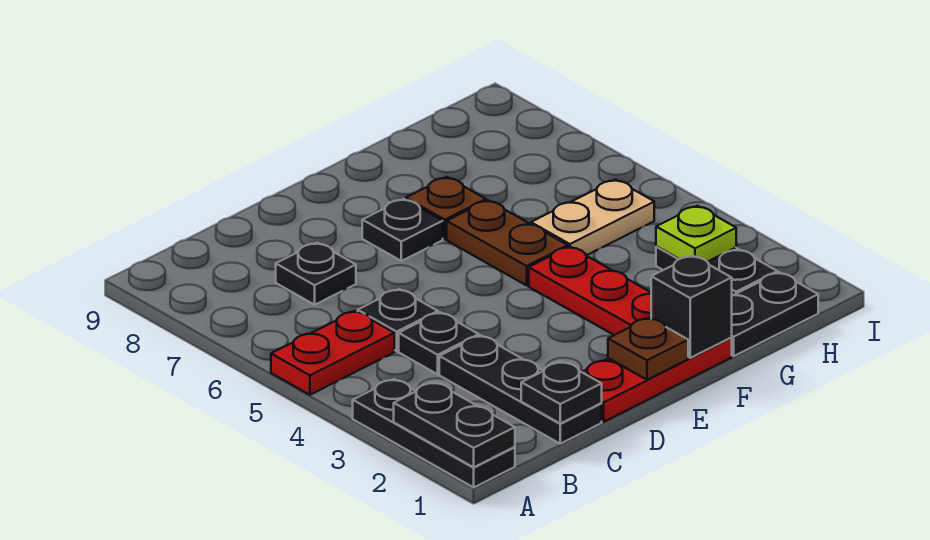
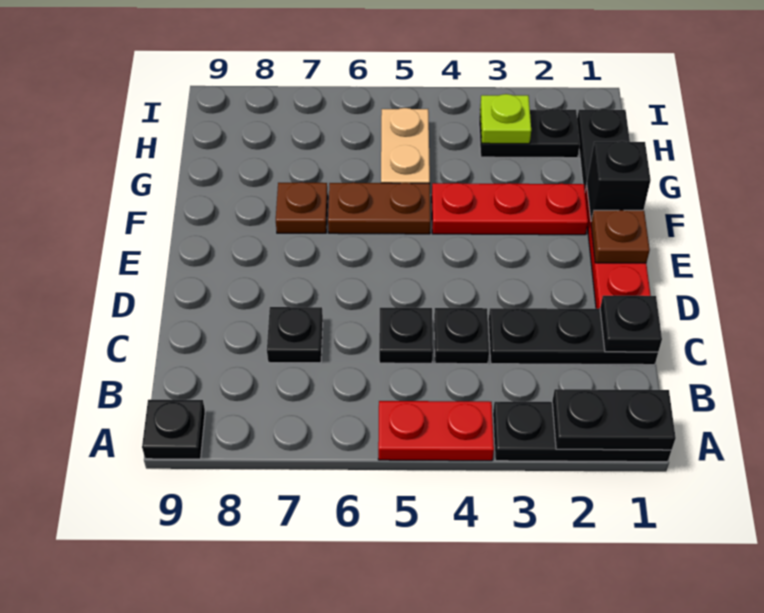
red plate A5:B5 level 1 -> red plate A4:A5 level 1
black plate E7 level 1 -> black plate A9 level 1

